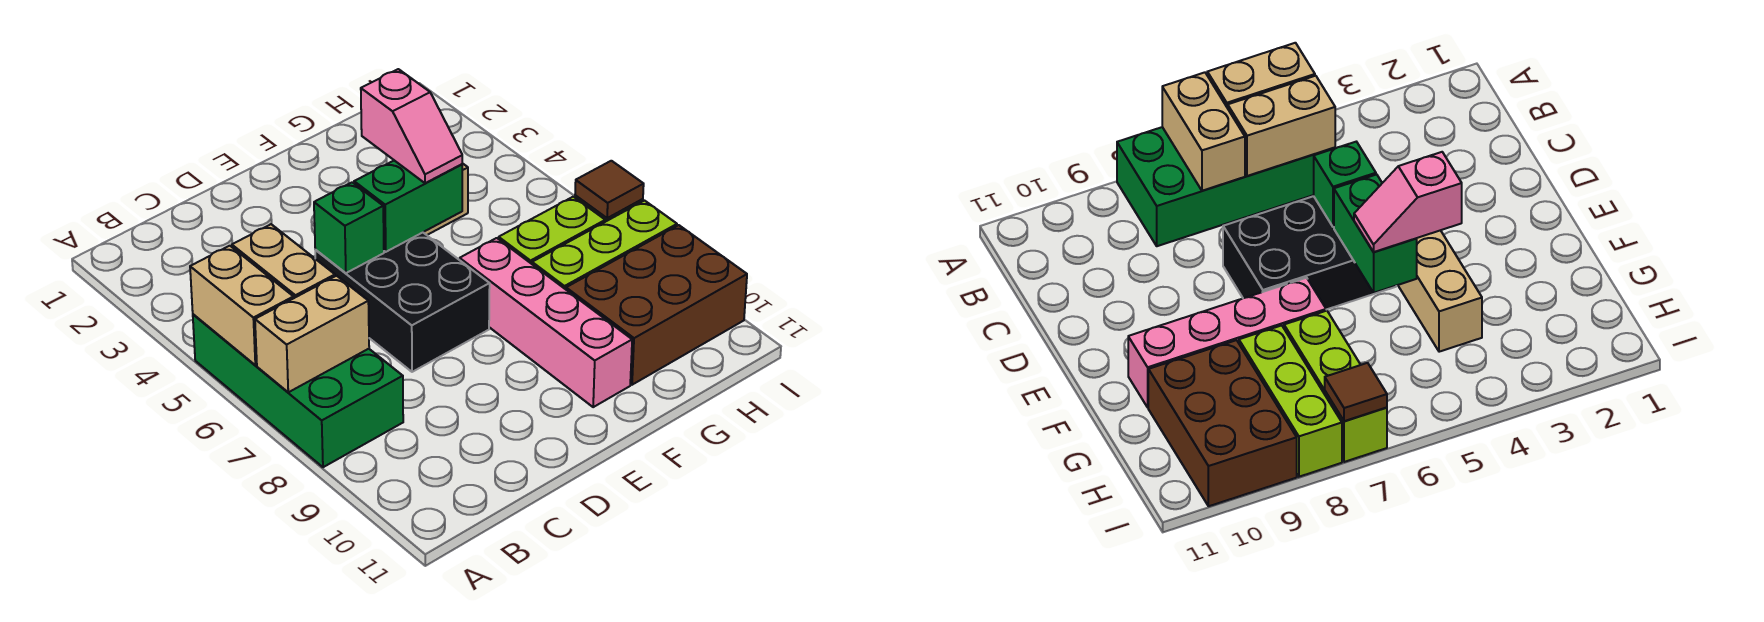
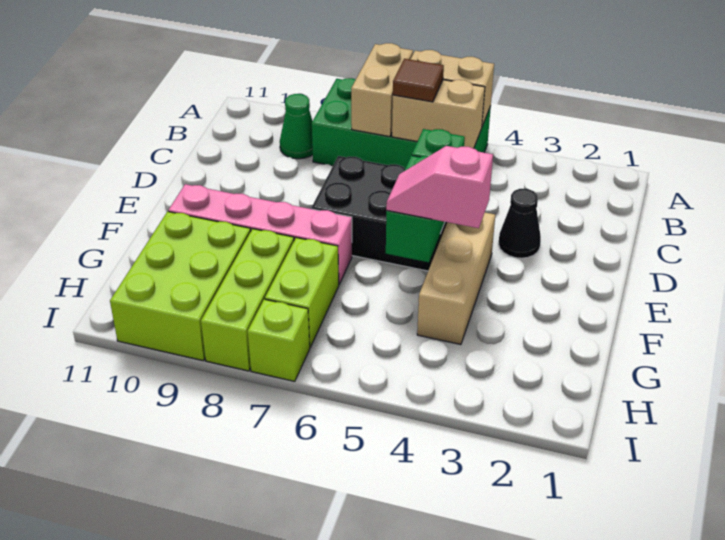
none -> green cone B9 level 1
none -> black cone D3 level 1
brown brick G9:I10 level 1 -> lime brick G9:I10 level 1
brown tile I7 level 2 -> brown tile B6 level 3

